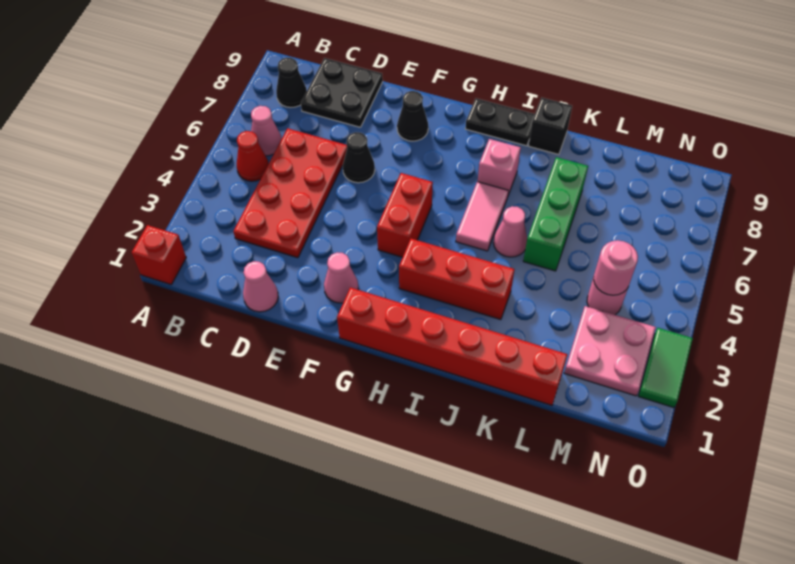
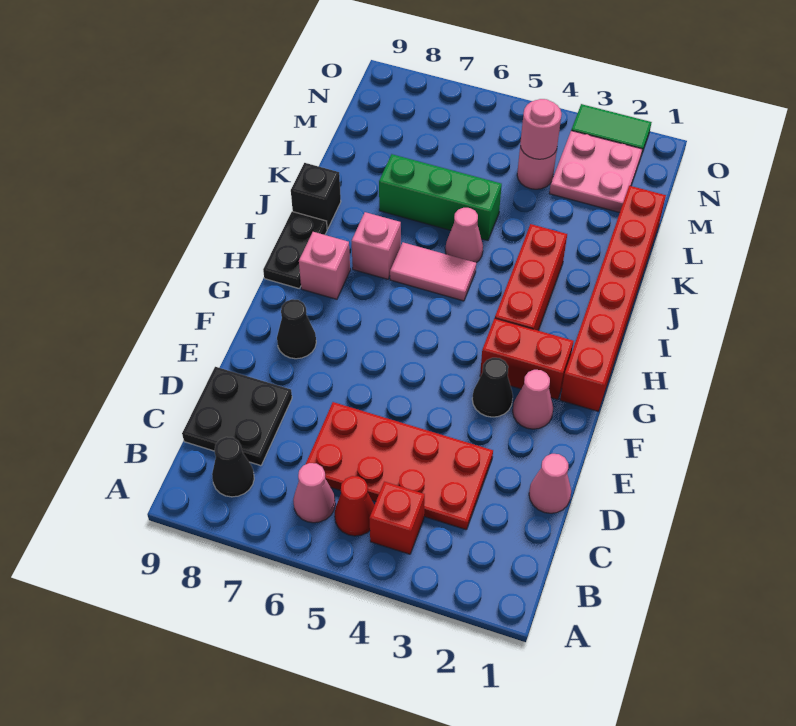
red brick A1 level 1 -> red brick B4 level 1
black cone E6 level 1 -> black cone F3 level 1
red brick G4:G5 level 1 -> red brick G2:G3 level 1
none -> pink brick H8 level 1

